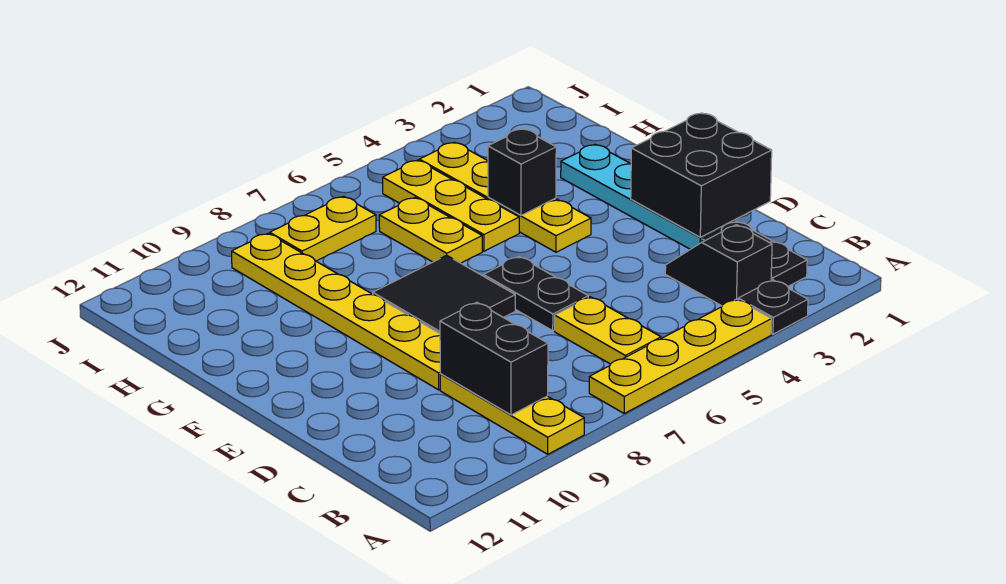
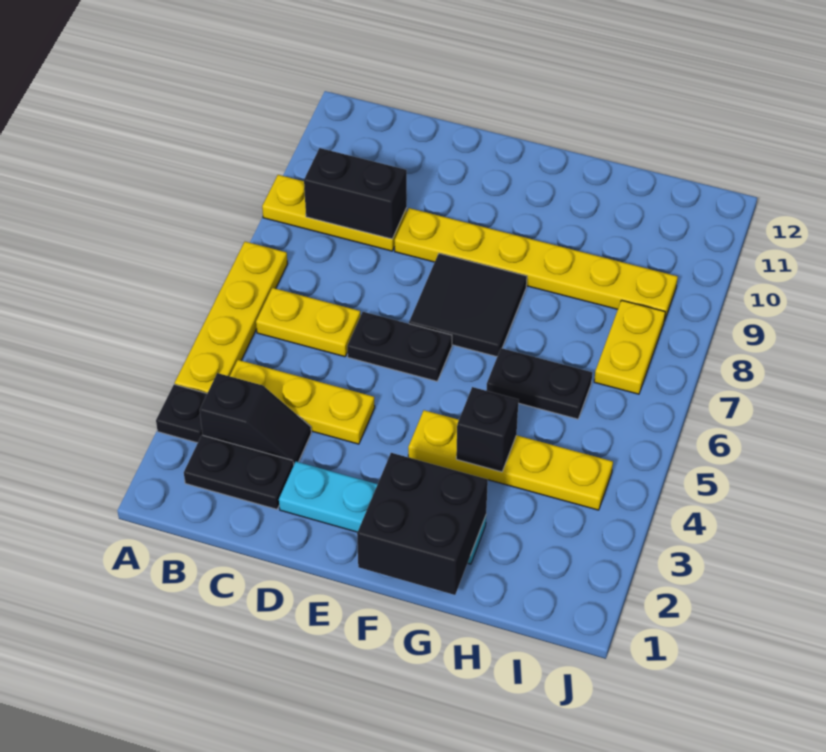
black brick D1:E2 level 2 -> black brick F1:G2 level 2
yellow plate G5:I5 level 1 -> yellow plate B4:D4 level 1
yellow plate G6:H6 level 1 -> black plate G6:H6 level 1

